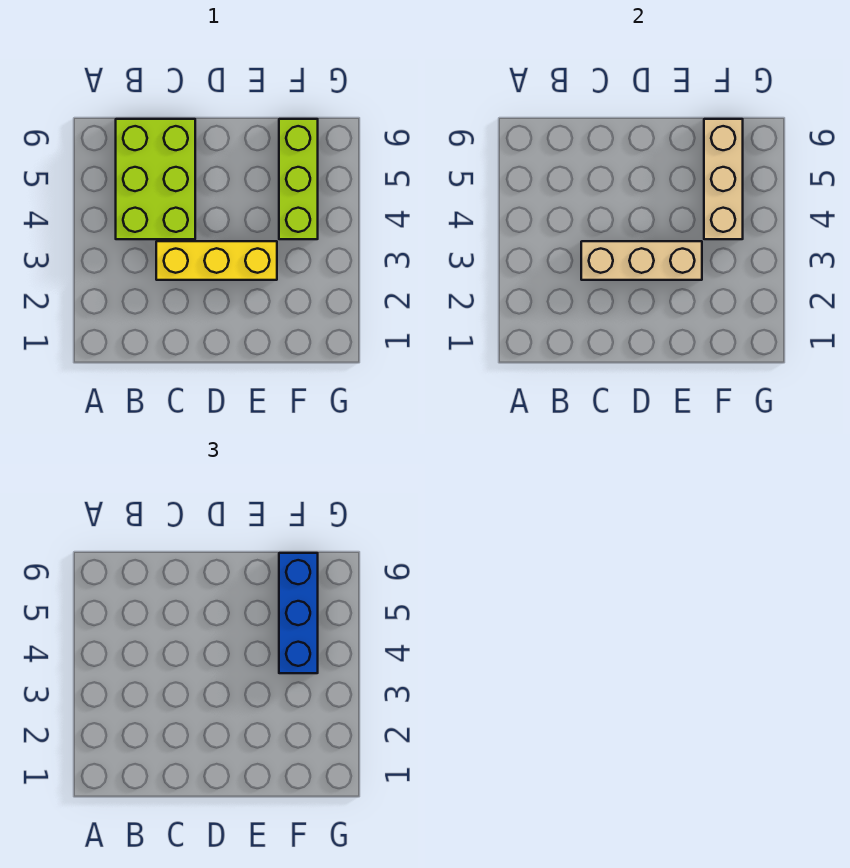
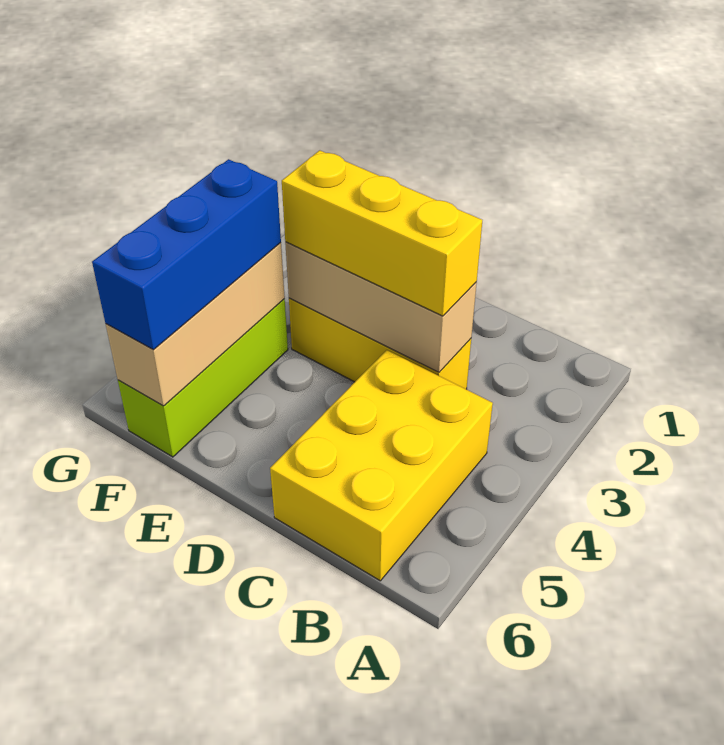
lime brick B4:C6 level 1 -> yellow brick B4:C6 level 1
none -> yellow brick C3:E3 level 3

